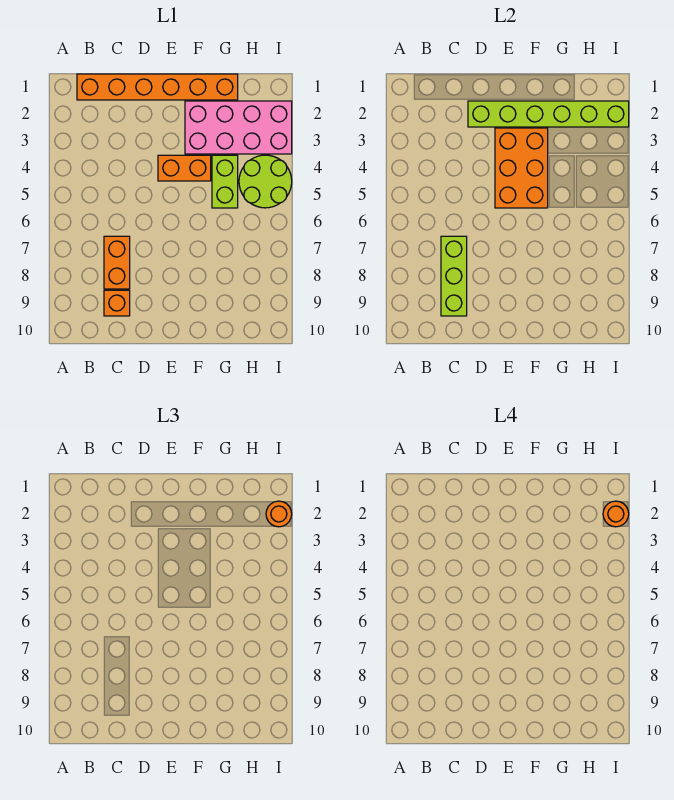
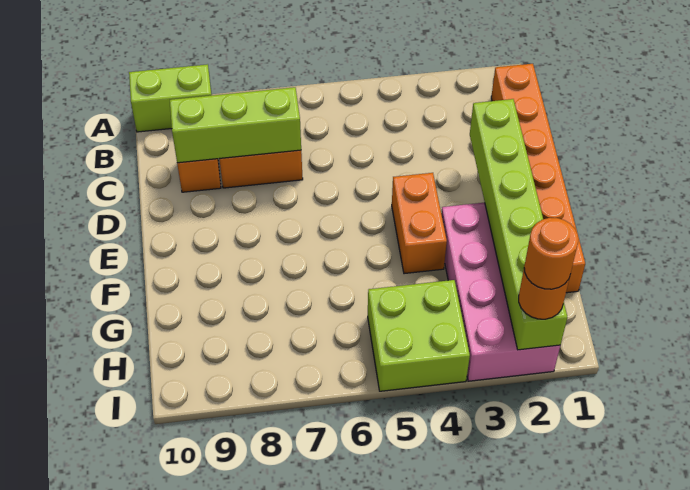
orange brick E3:F5 level 2 -> none
lime brick G4:G5 level 1 -> lime brick A9:A10 level 1
lime round brick H4:I5 level 1 -> lime brick H4:I5 level 1

